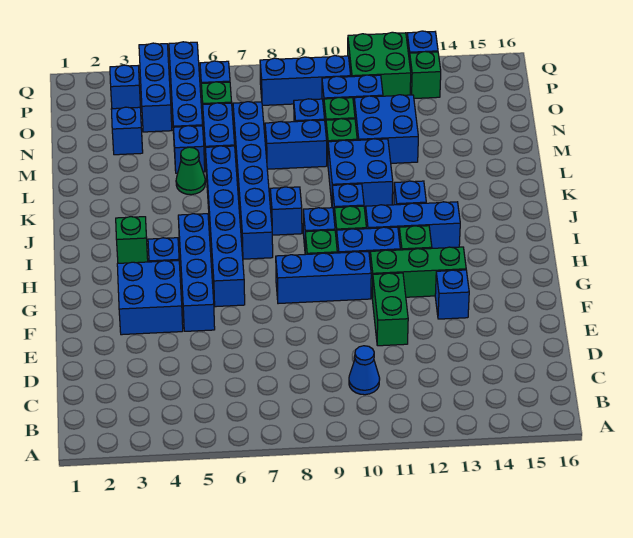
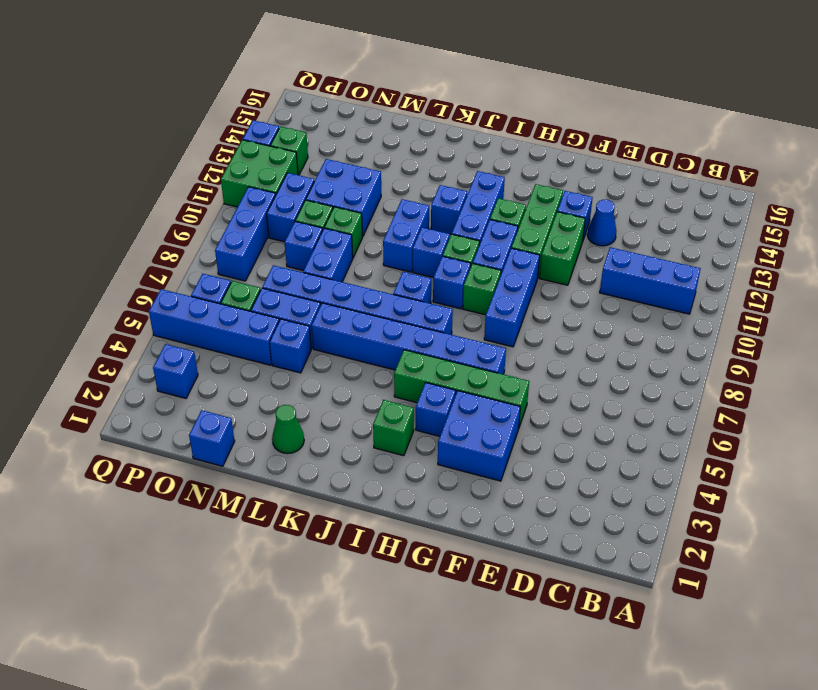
blue cone C10 level 1 -> blue cone E13 level 1
green brick E11:F11 level 1 -> green brick F11:F12 level 1
blue brick F5:I5 level 1 -> green brick F5:I5 level 1
blue brick K10:L11 level 1 -> blue brick K10:K11 level 1
green cone L5 level 1 -> green cone L2 level 1
blue brick N3 level 1 -> blue brick N1 level 1
blue brick O4:Q4 level 1 -> blue brick B11:D11 level 1

